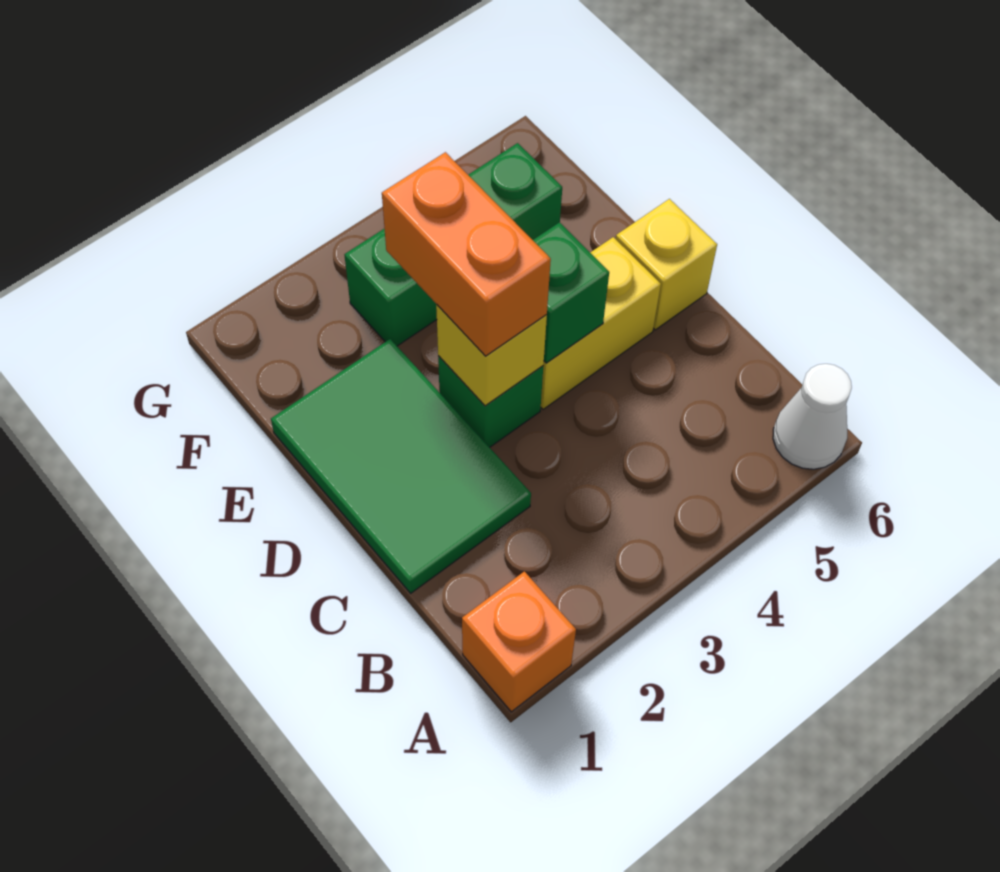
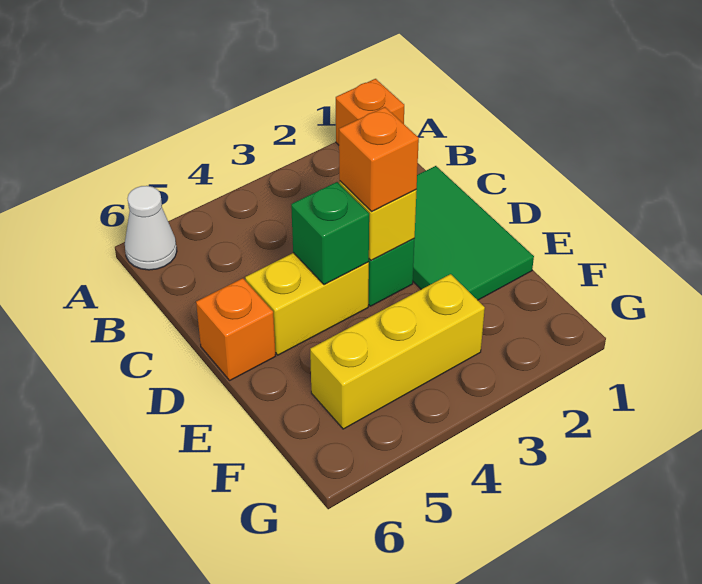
orange brick D3:E3 level 3 -> orange brick D3 level 3
yellow brick D6 level 1 -> orange brick D6 level 1
green brick F3:F5 level 1 -> yellow brick F3:F5 level 1

